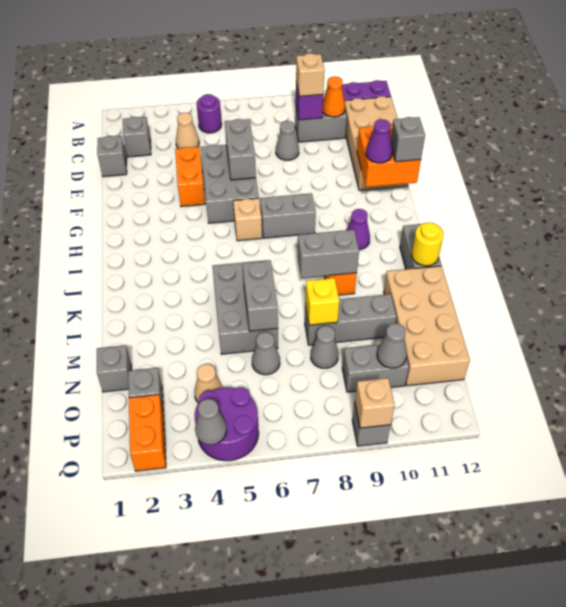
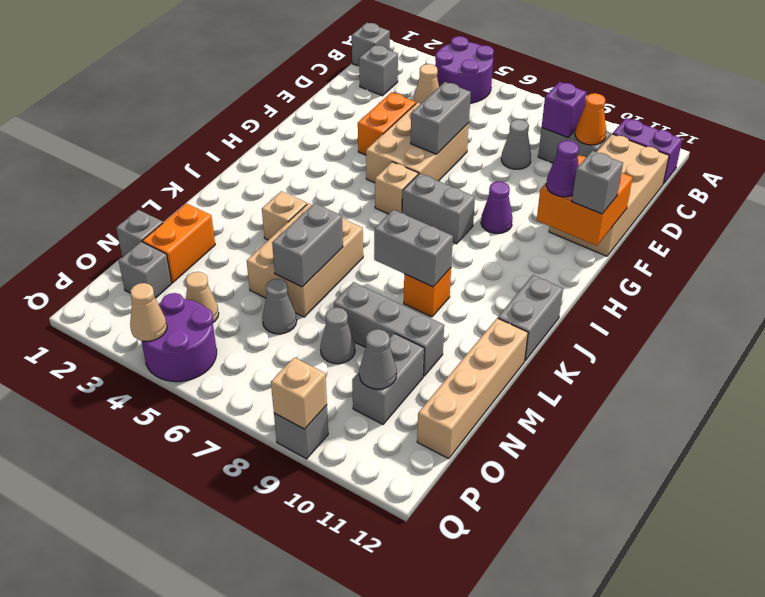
purple round brick B5 level 1 -> purple round brick A4:B5 level 1
tan brick C9 level 3 -> tan brick K4 level 1
grey brick D1 level 1 -> grey brick B1 level 1
grey brick E5:G6 level 1 -> tan brick E5:G6 level 1
purple cone I10 level 1 -> purple cone G9 level 1
grey brick K5:M6 level 1 -> tan brick K5:M6 level 1
yellow round brick K12 level 2 -> none
tan brick L11:O12 level 1 -> tan brick L12:O12 level 1
yellow brick M8 level 2 -> none
grey brick O9:O10 level 1 -> grey brick N10:O10 level 1
orange brick P2:Q2 level 1 -> orange brick M2:N2 level 1
grey cone Q4 level 2 -> tan cone Q4 level 2

